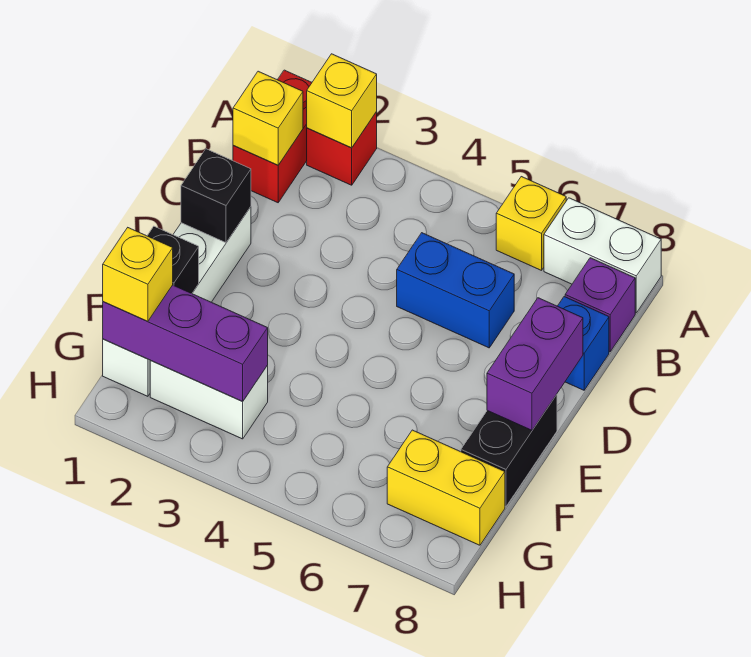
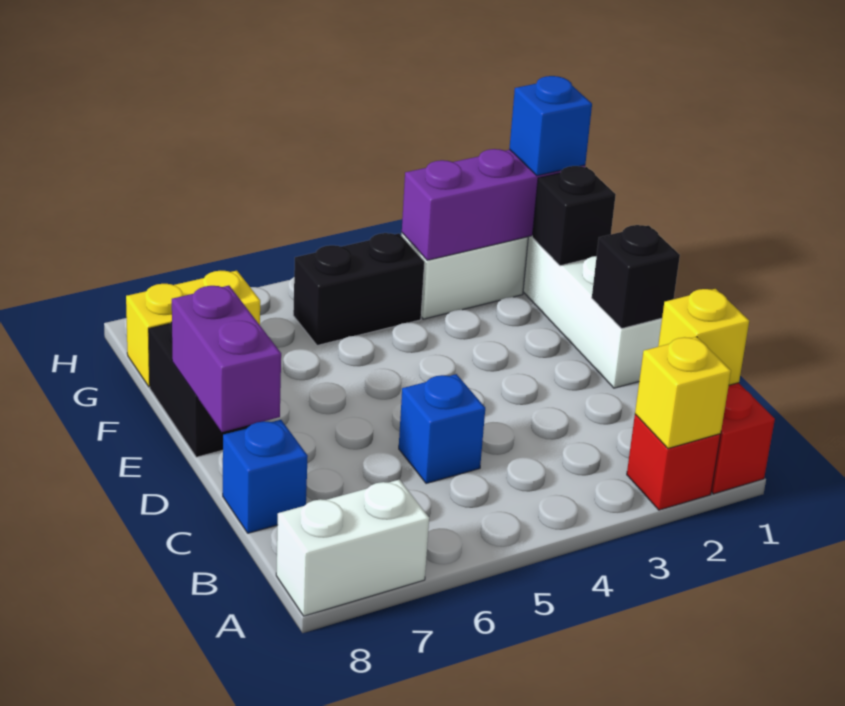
yellow brick A6 level 1 -> none
purple brick B8 level 1 -> none
blue brick C5:C6 level 1 -> blue brick C5 level 1
yellow brick G1 level 3 -> blue brick G1 level 3
none -> black brick G4:G5 level 1

